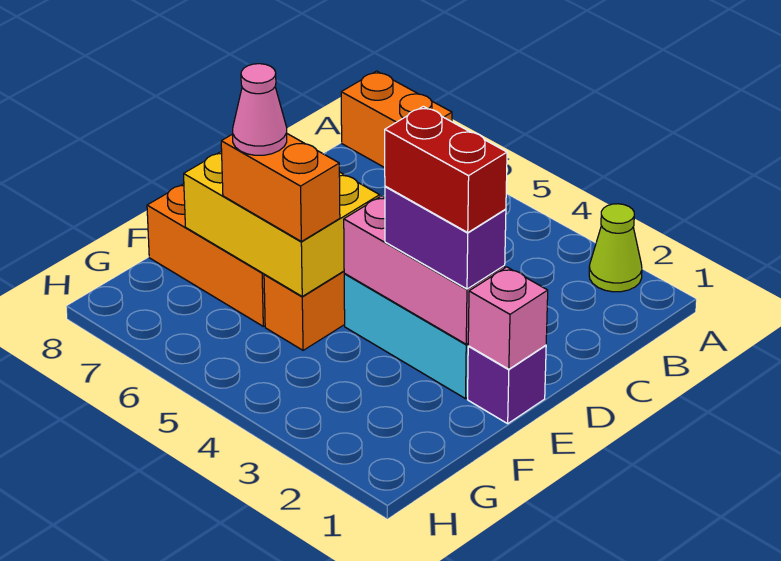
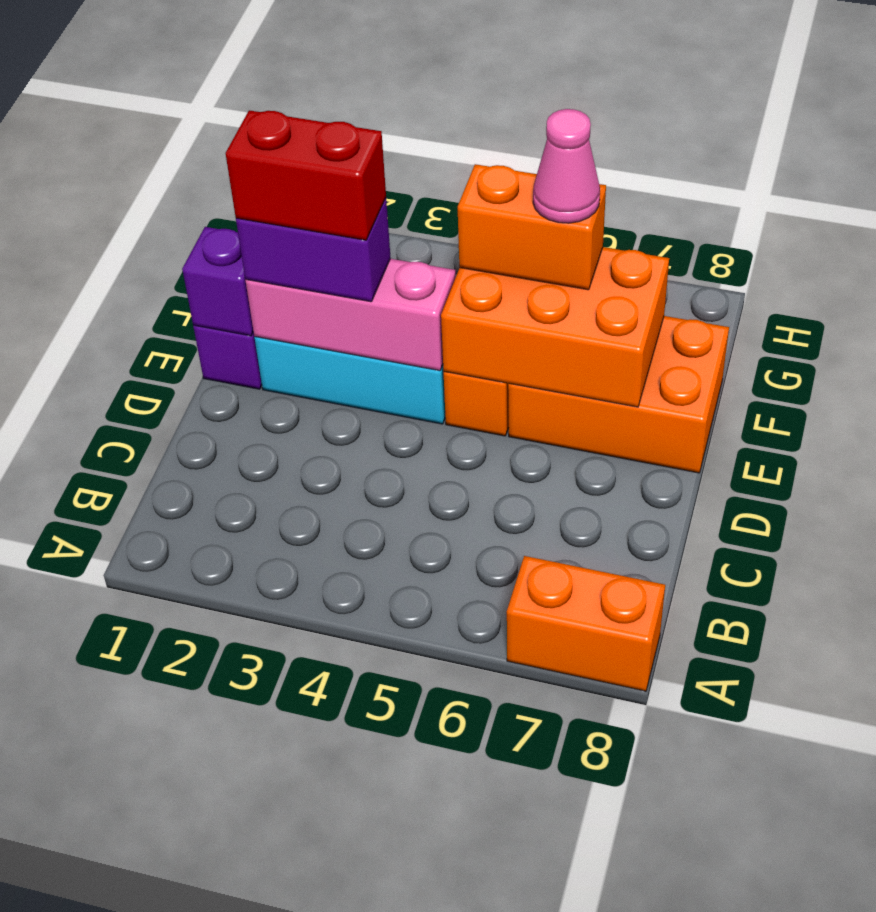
lime cone A2 level 1 -> none
pink brick E1 level 2 -> purple brick E1 level 2
yellow brick E5:F7 level 2 -> orange brick E5:F7 level 2

